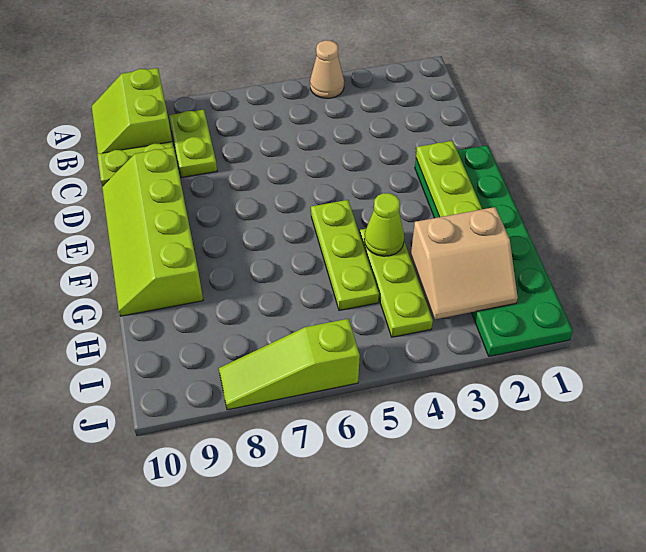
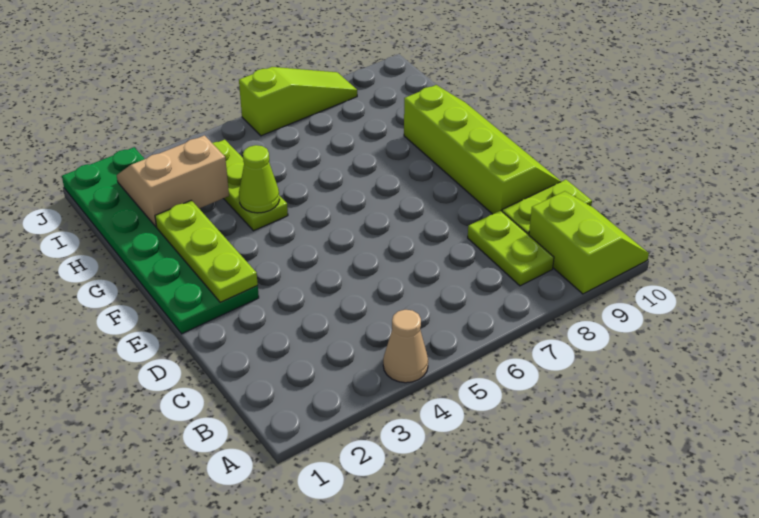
lime plate F5:H5 level 1 -> none

